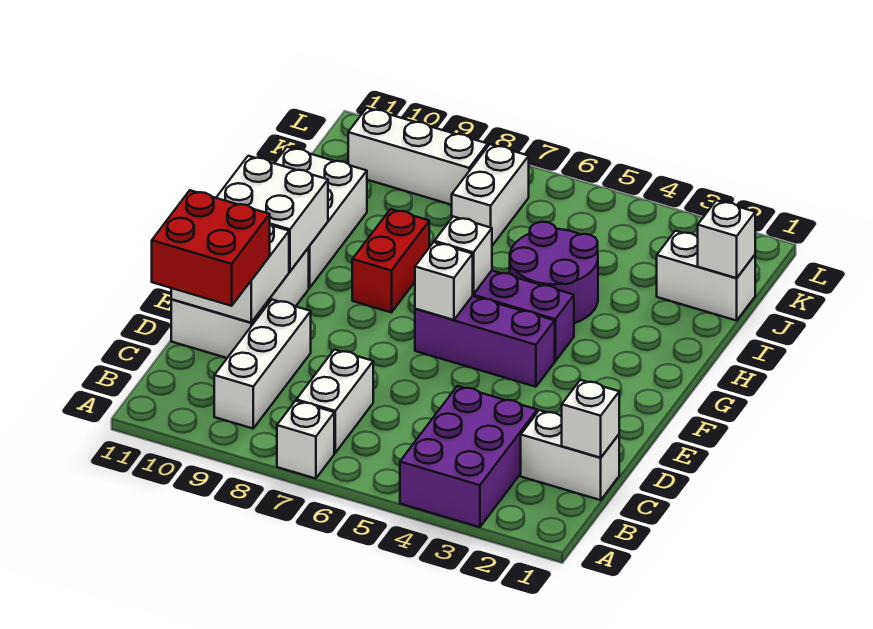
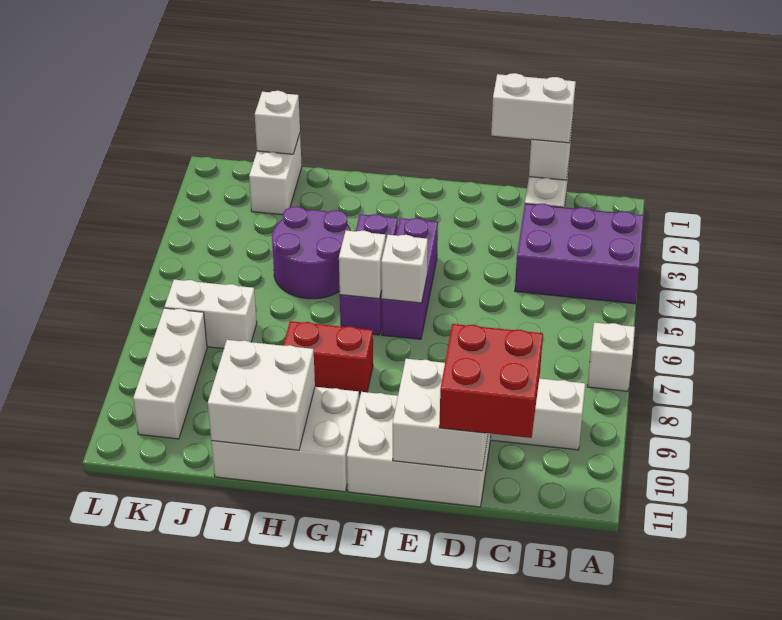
white brick B7:C7 level 1 -> white brick C1:D1 level 3
white brick F10:G11 level 2 -> white brick H10:I11 level 2

